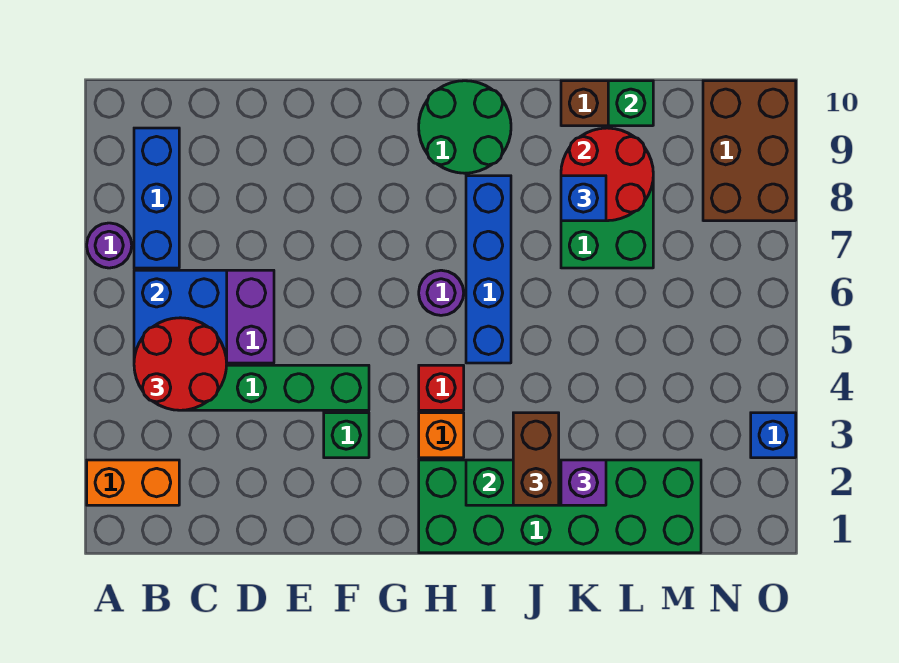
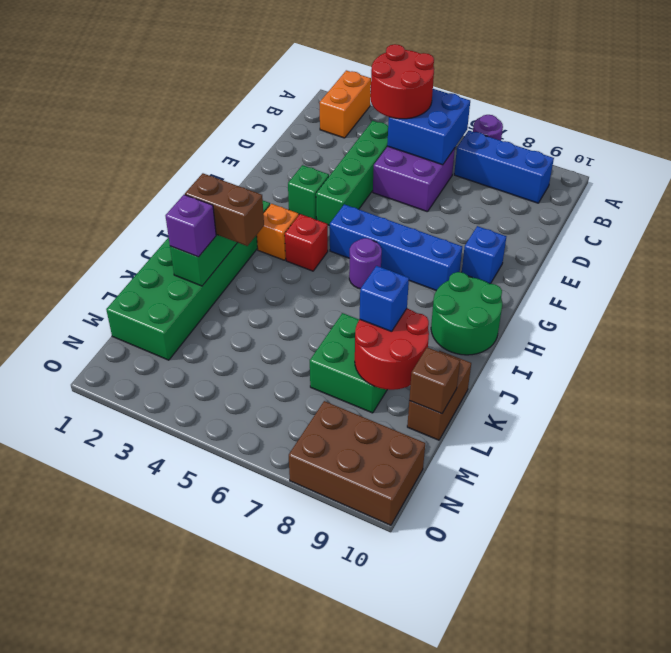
blue brick I5:I8 level 1 -> blue brick G5:G8 level 1
green brick L10 level 2 -> brown brick L10 level 2
blue brick O3 level 1 -> blue brick F9 level 1

